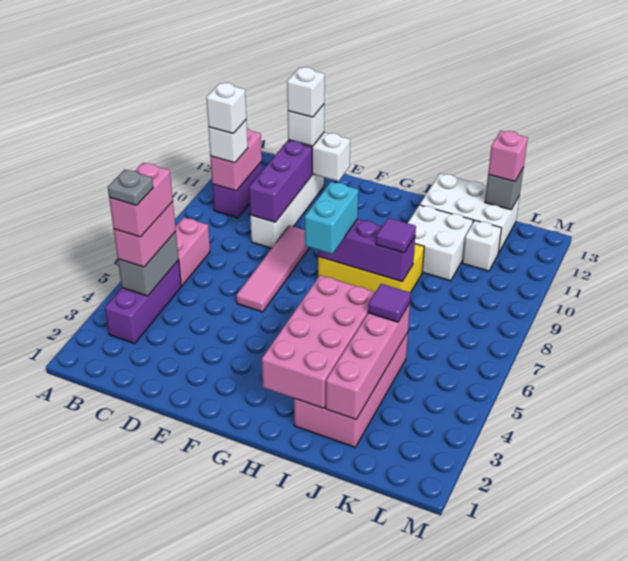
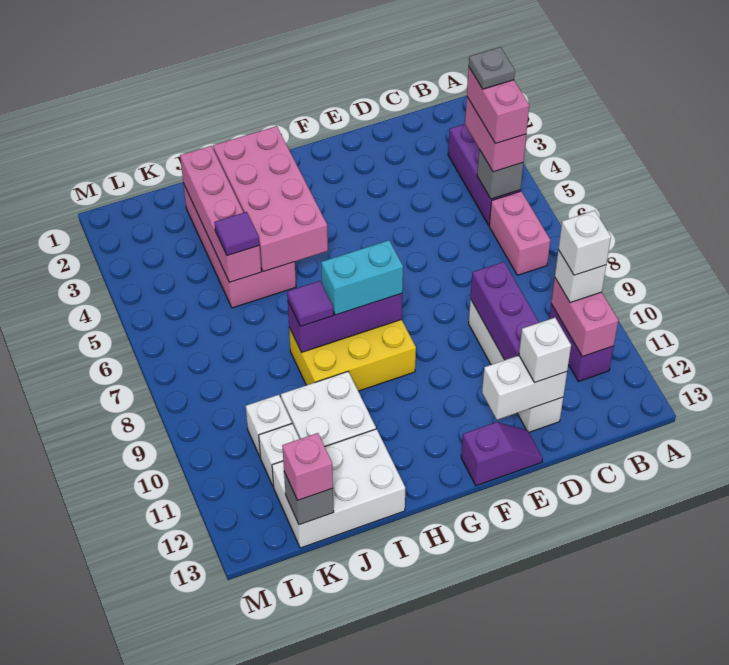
grey brick B4:B5 level 2 -> grey brick B5 level 2
white brick D12 level 4 -> white brick K10 level 1
pink tile E6:E9 level 1 -> none
none -> purple slope E13:F13 level 1 top F
cyan brick G7:G8 level 3 -> cyan brick G8:H8 level 3

